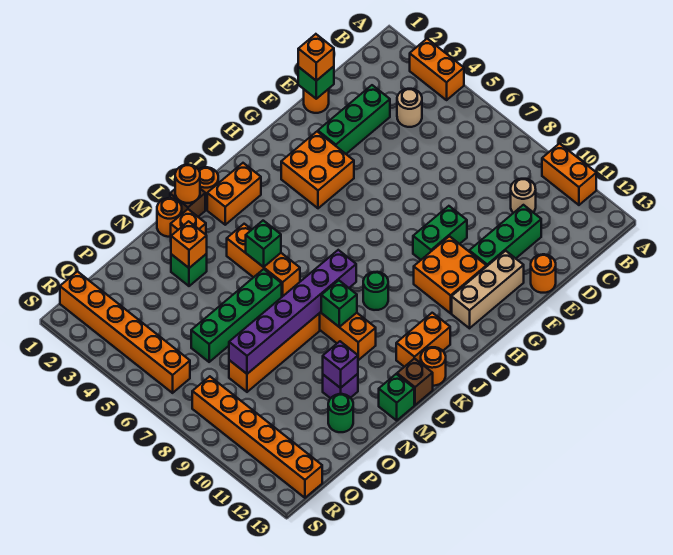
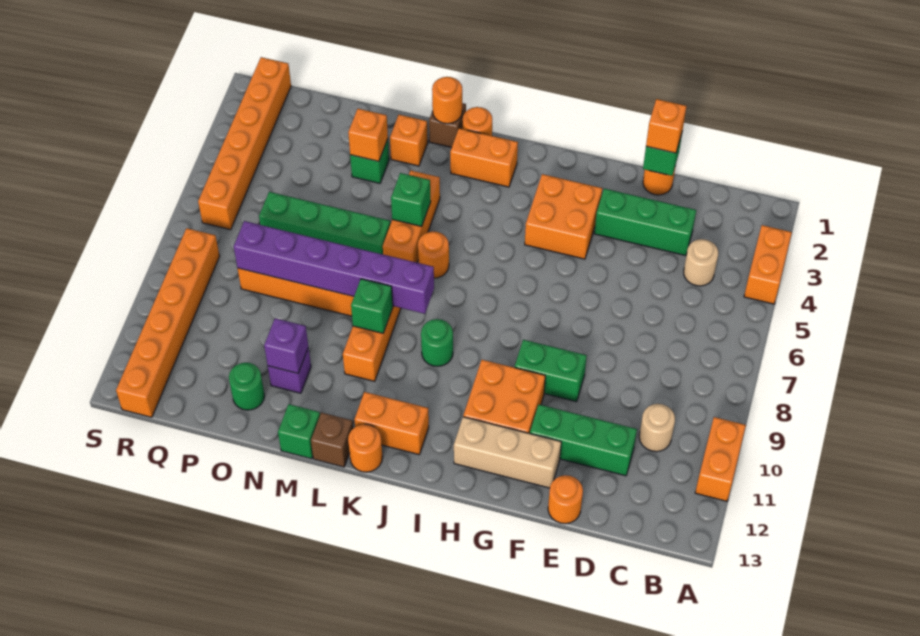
orange round brick M1 level 1 -> orange round brick K6 level 1

